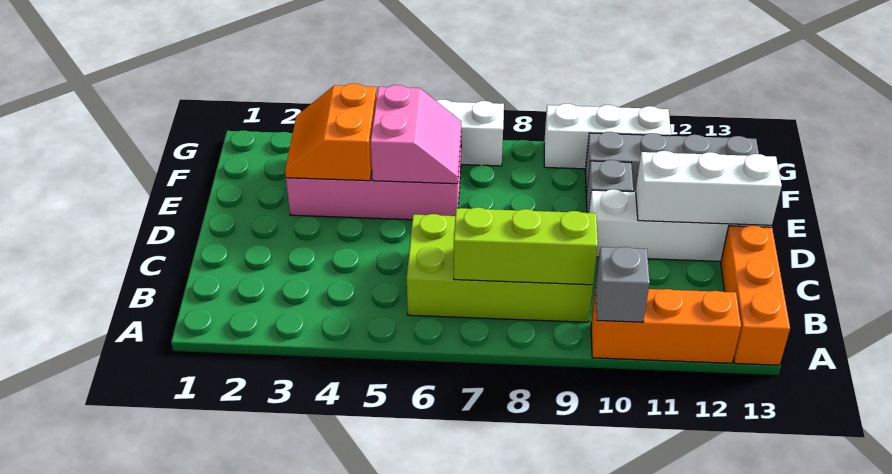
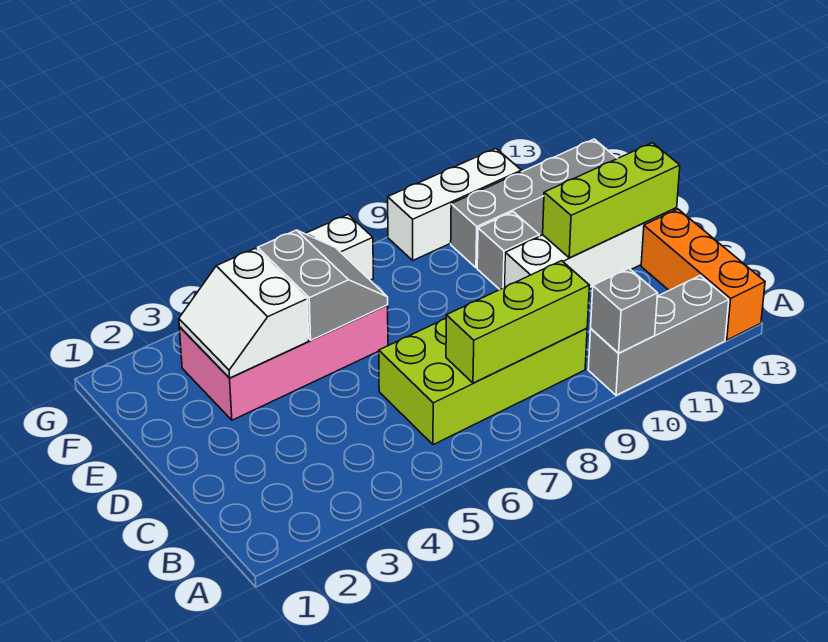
orange brick A10:A12 level 1 -> grey brick A10:A12 level 1
white brick D11:D13 level 2 -> lime brick D11:D13 level 2
orange slope E3:F4 level 2 top 4 -> white slope E3:F4 level 2 top 4
pink slope E5:F6 level 2 top 5 -> grey slope E5:F6 level 2 top 5

